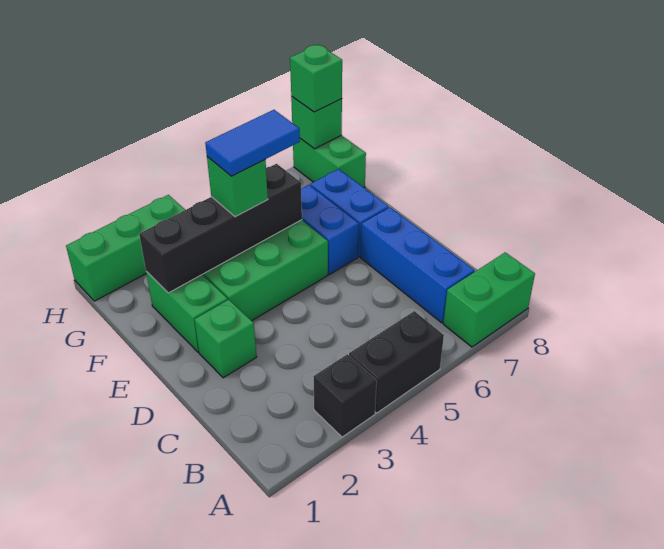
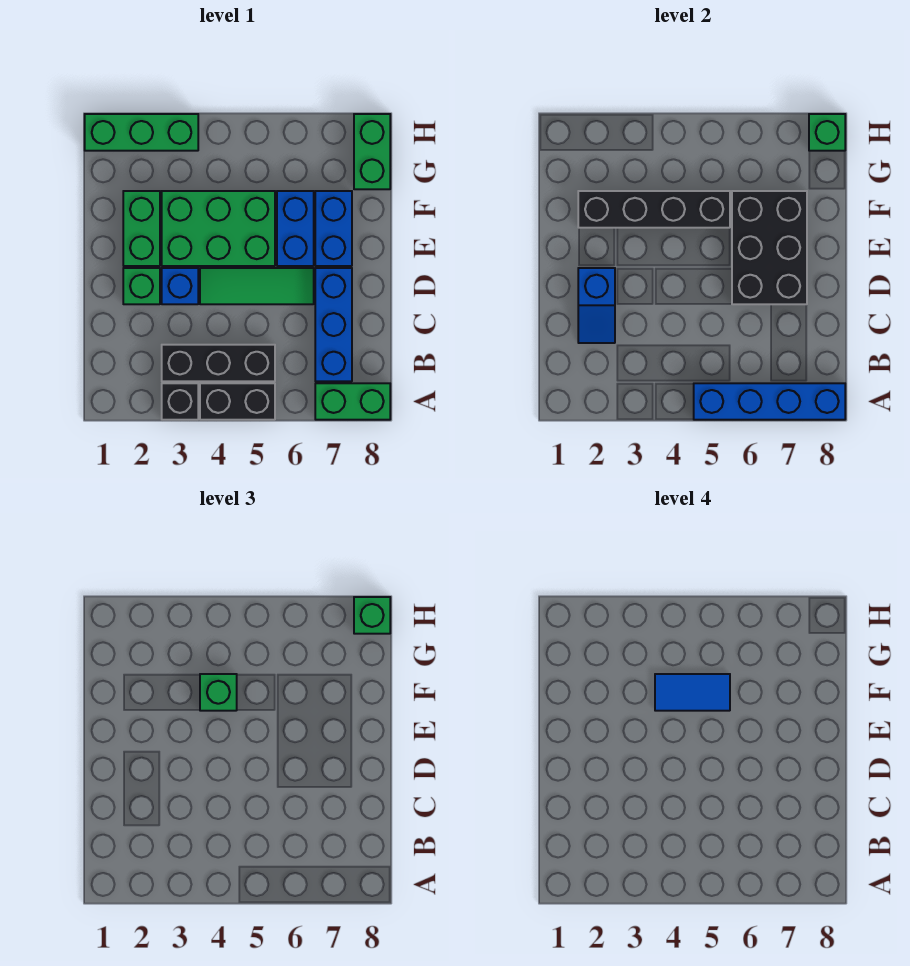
none -> blue brick A5:A8 level 2
none -> black brick B3:B5 level 1
none -> blue slope C2:D2 level 2 top D
none -> blue brick D3 level 1
none -> green tile D4:D6 level 1
none -> black brick D6:F7 level 2

